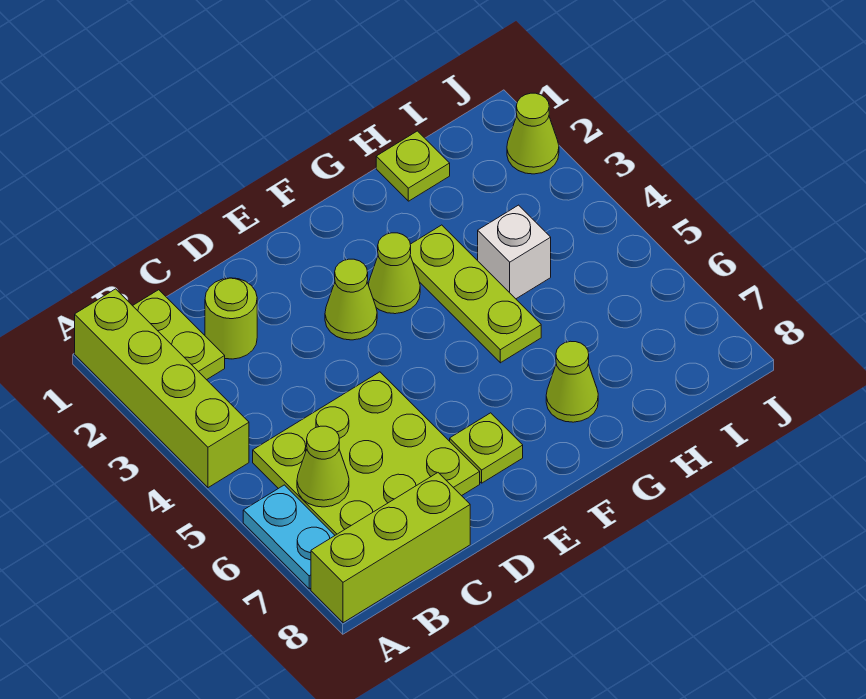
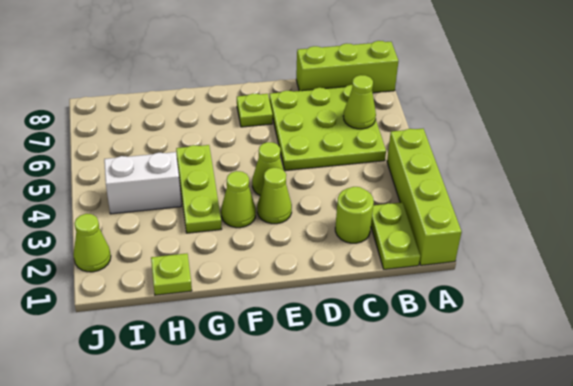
cyan plate A6:A7 level 1 -> none
lime cone G7 level 1 -> lime cone E4 level 1
white brick H4 level 1 -> white brick H4:I4 level 1

